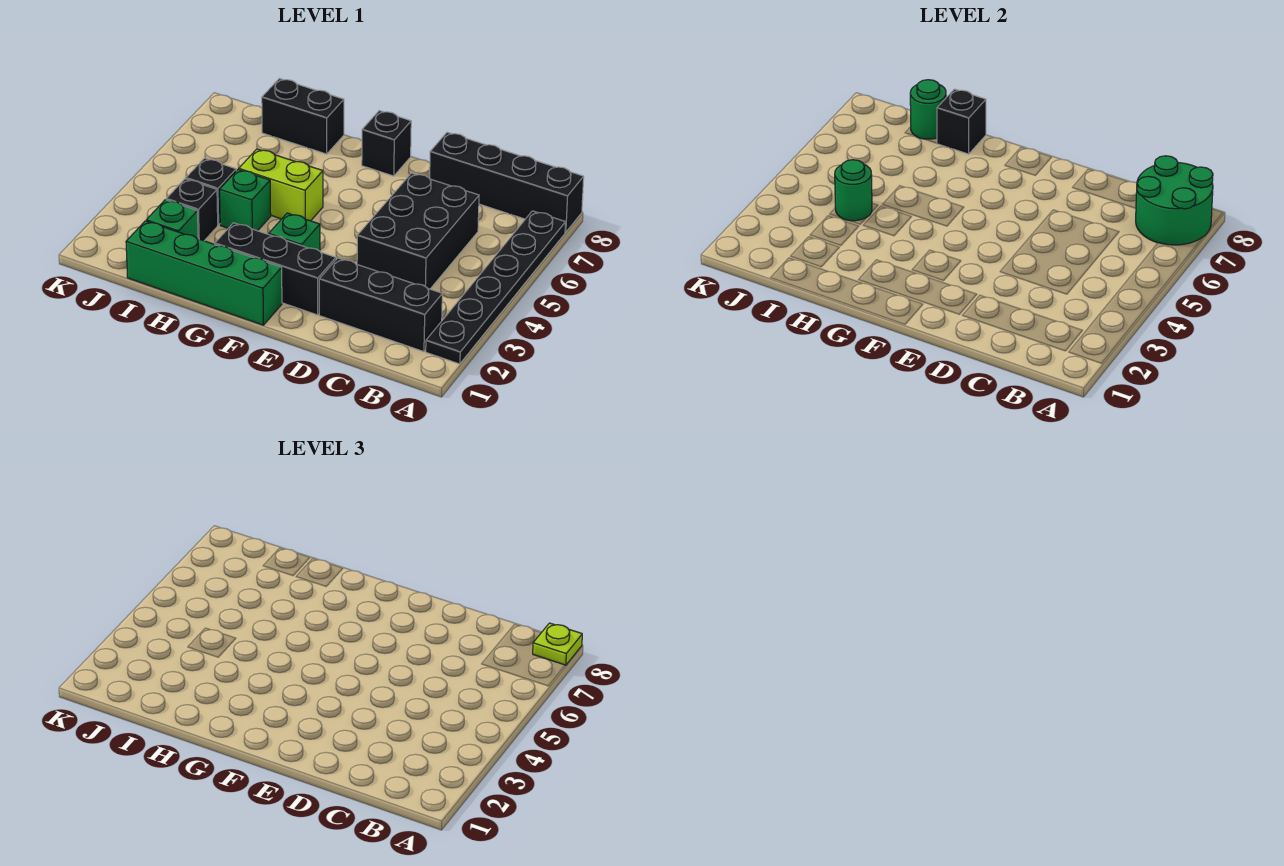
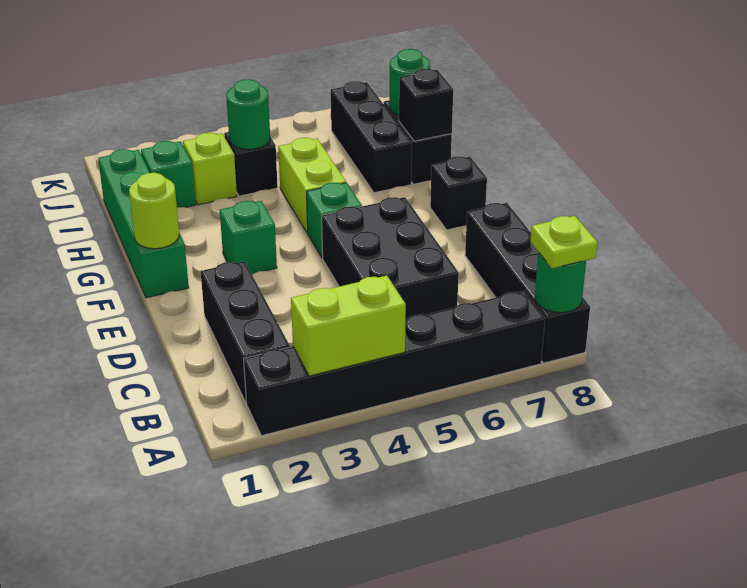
black plate A2:A7 level 1 -> black brick A2:A7 level 1
none -> lime brick A3:A4 level 2
green round brick A7:B8 level 2 -> green round brick A8 level 2
black brick C4:D6 level 1 -> black brick C5:E6 level 1
black brick E2:G2 level 1 -> black brick H7:J7 level 1
none -> lime round brick F1 level 2
green brick H4 level 1 -> green brick F5 level 1
black brick I3 level 1 -> lime brick I3 level 1

